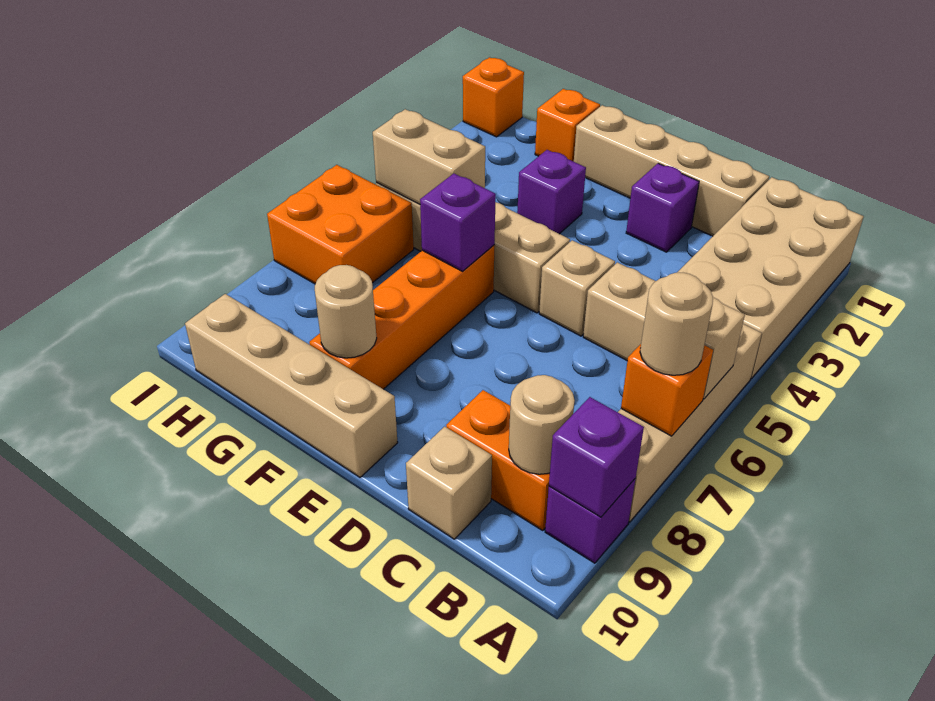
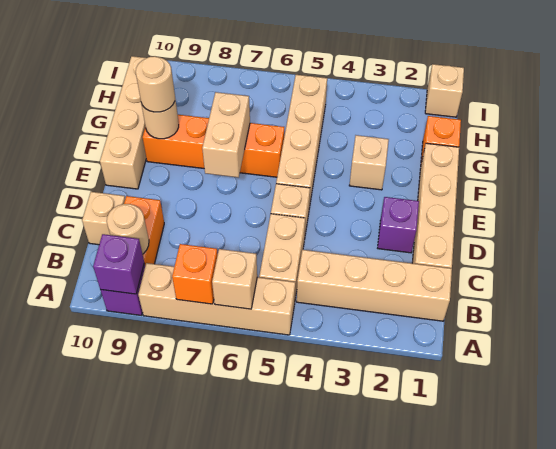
tan brick A1:B4 level 1 -> tan brick B1:B4 level 1
tan round brick A7 level 3 -> tan round brick F9 level 3
purple brick F3 level 1 -> tan brick F3 level 1
purple brick F6 level 2 -> none
tan brick G5:H5 level 2 -> tan brick E7:F7 level 2
orange brick H6:I7 level 1 -> none
orange brick I1 level 1 -> tan brick I1 level 1

